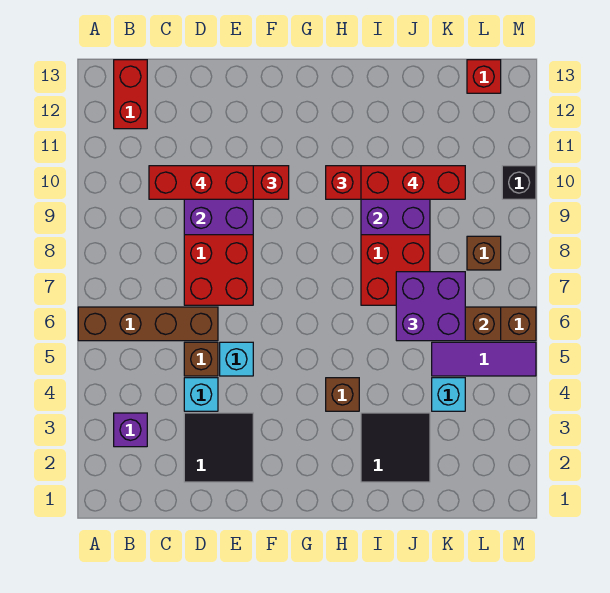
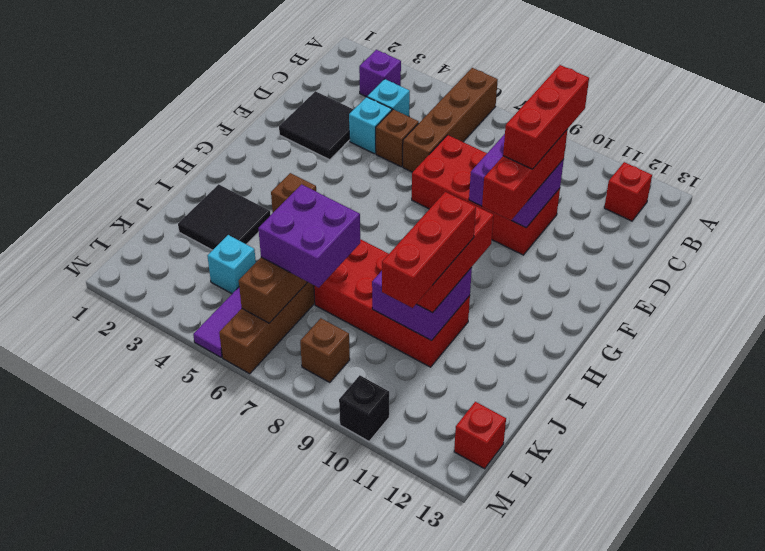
red brick B12:B13 level 1 -> red brick B12 level 1
cyan brick E5 level 1 -> cyan brick C4 level 1

